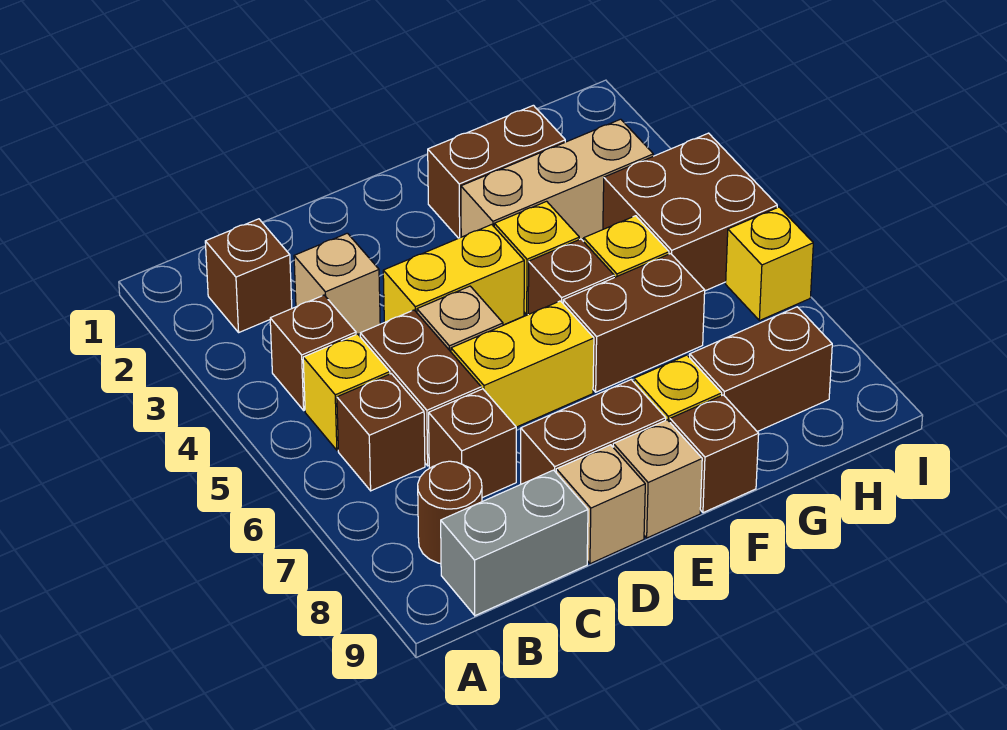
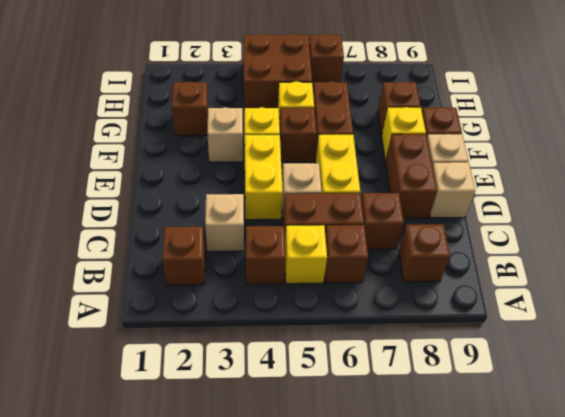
brown round brick B8 level 1 -> brown brick B8 level 1
grey brick B9:C9 level 1 -> none
brown brick F2:G2 level 1 -> brown brick G2 level 1
tan brick F3:H3 level 1 -> tan brick F3 level 1
brown brick G8:H8 level 1 -> brown brick G8 level 1
yellow brick I6 level 1 -> brown brick I6 level 1

